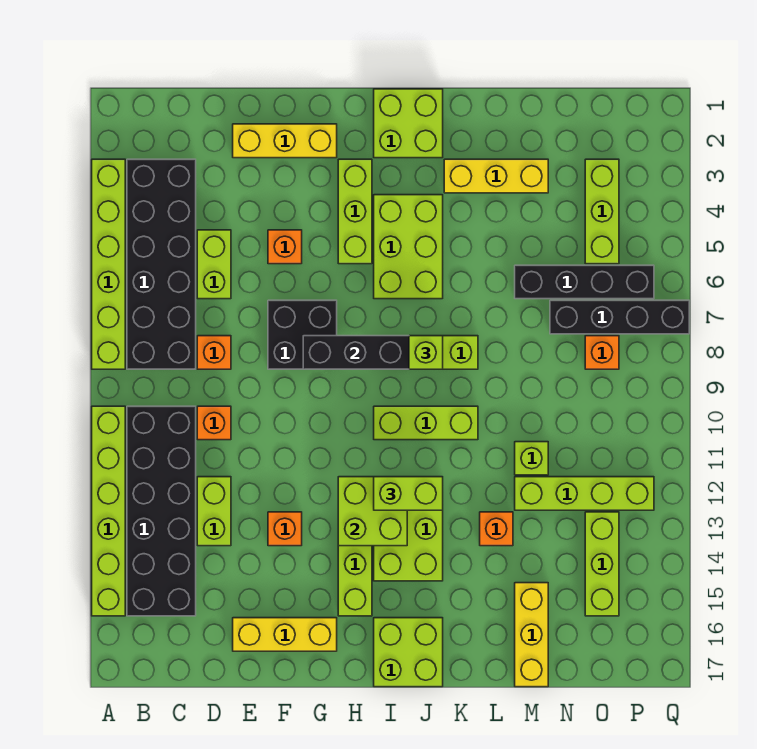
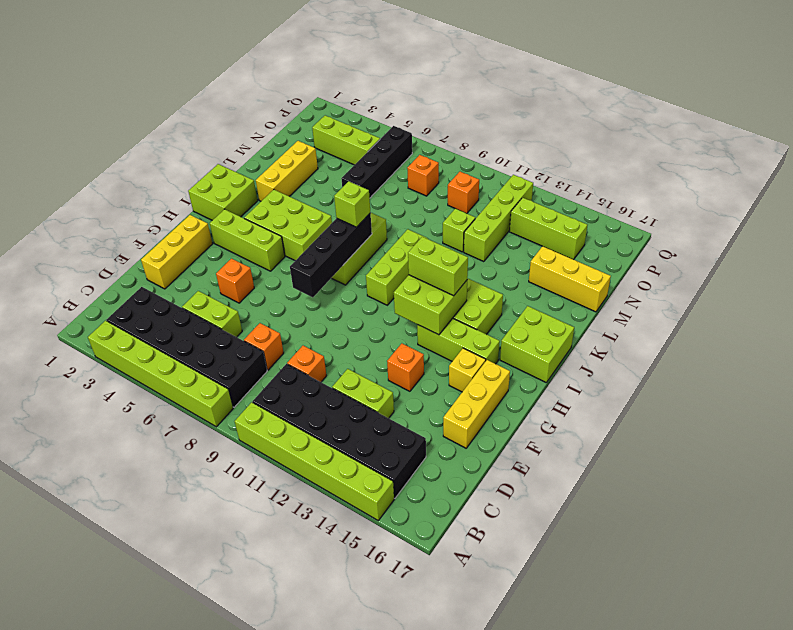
black brick F7:G8 level 1 -> none
none -> yellow brick G15 level 1
lime brick I12:J12 level 3 -> lime brick I12:I13 level 3
orange brick L13 level 1 -> orange brick O10 level 1
black brick N7:Q7 level 1 -> none

